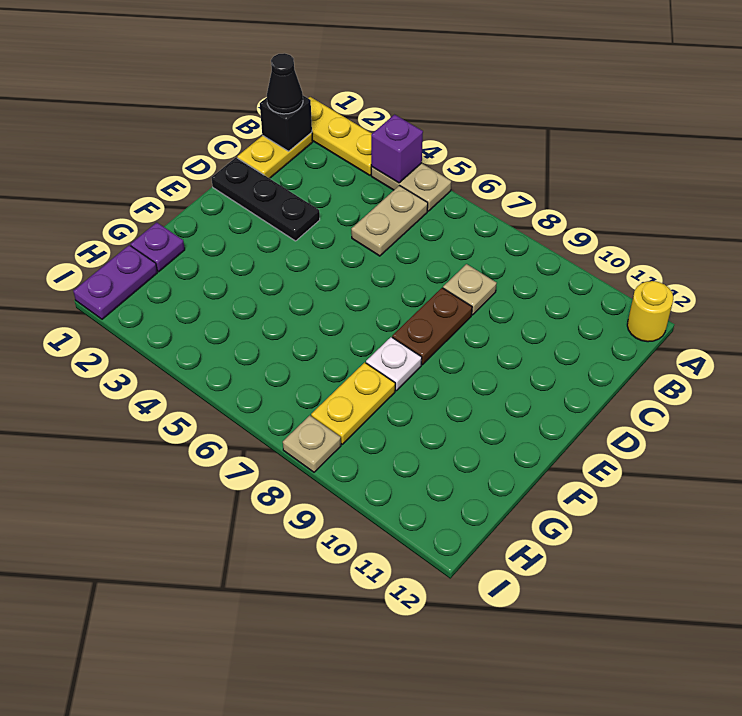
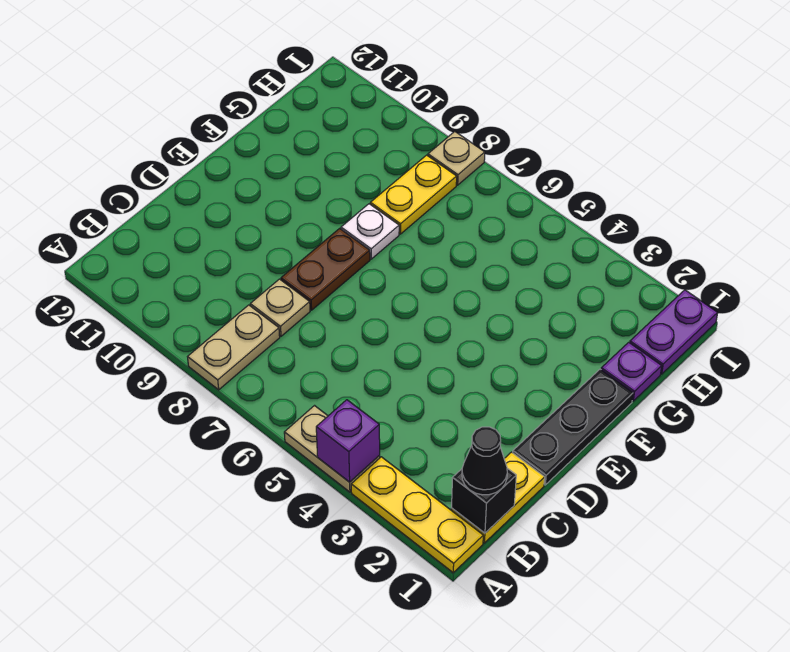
yellow round brick A12 level 1 -> none
tan plate B5:C5 level 1 -> tan plate A8:B8 level 1
black plate D1:D3 level 1 -> black plate D1:F1 level 1

